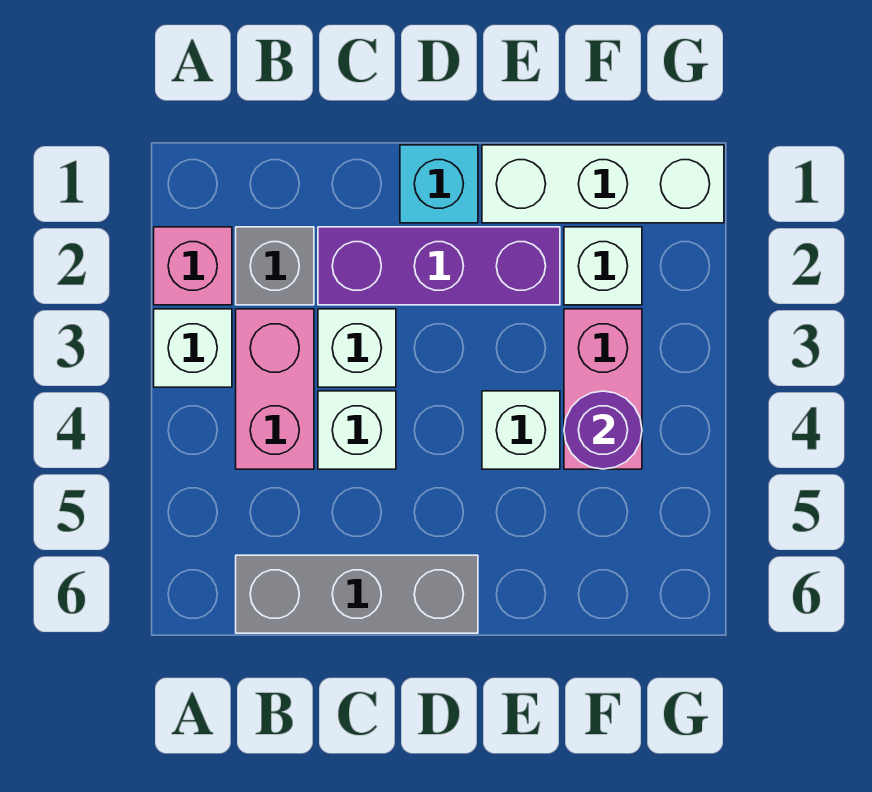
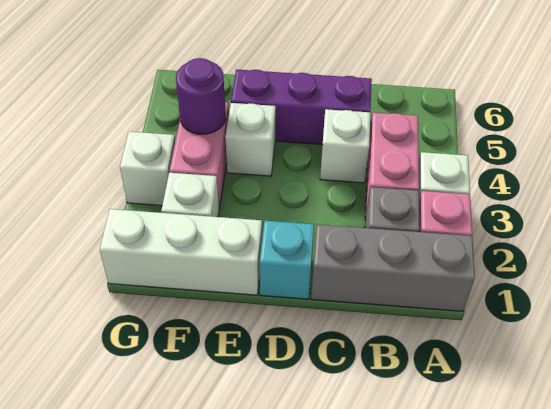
grey brick B6:D6 level 1 -> grey brick A1:C1 level 1
purple brick C2:E2 level 1 -> purple brick C5:E5 level 1
white brick C3 level 1 -> white brick G3 level 1

